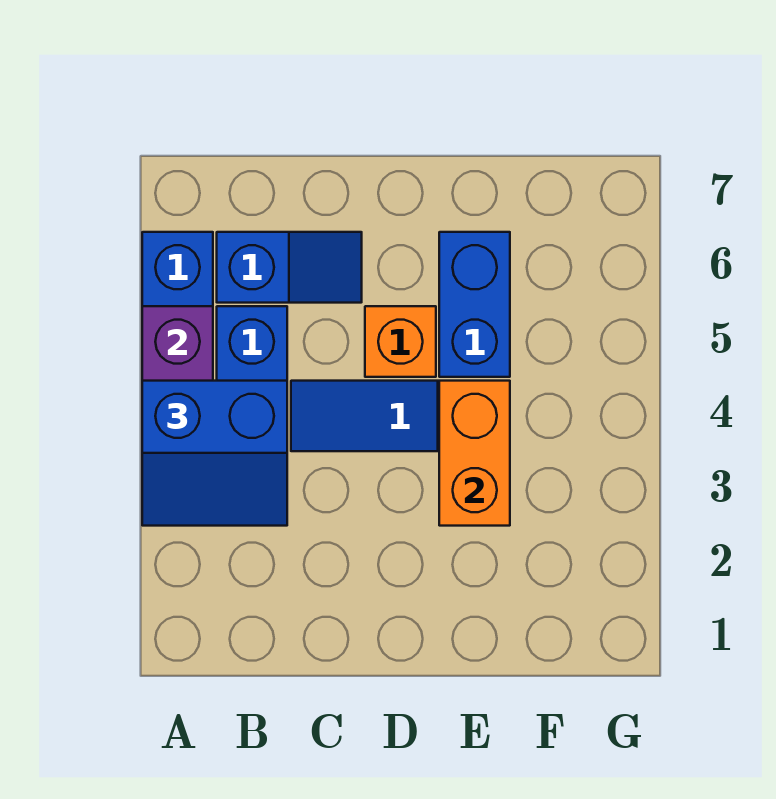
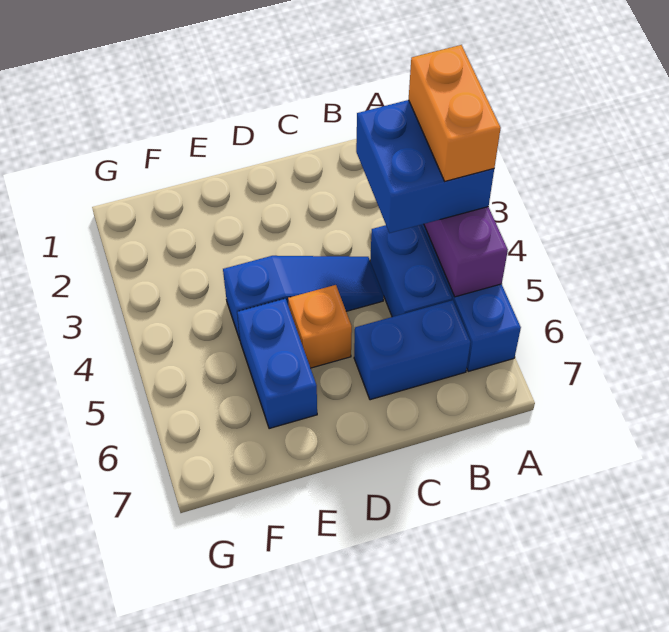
blue slope A3:B4 level 3 top 4 -> blue brick A3:B4 level 3
blue slope B6:C6 level 1 top B -> blue brick B6:C6 level 1
orange brick E3:E4 level 2 -> orange brick A3:A4 level 4

